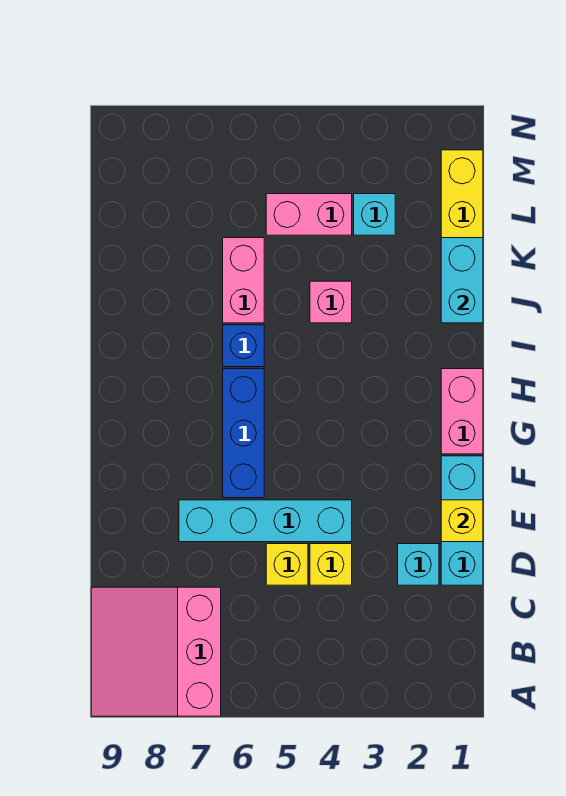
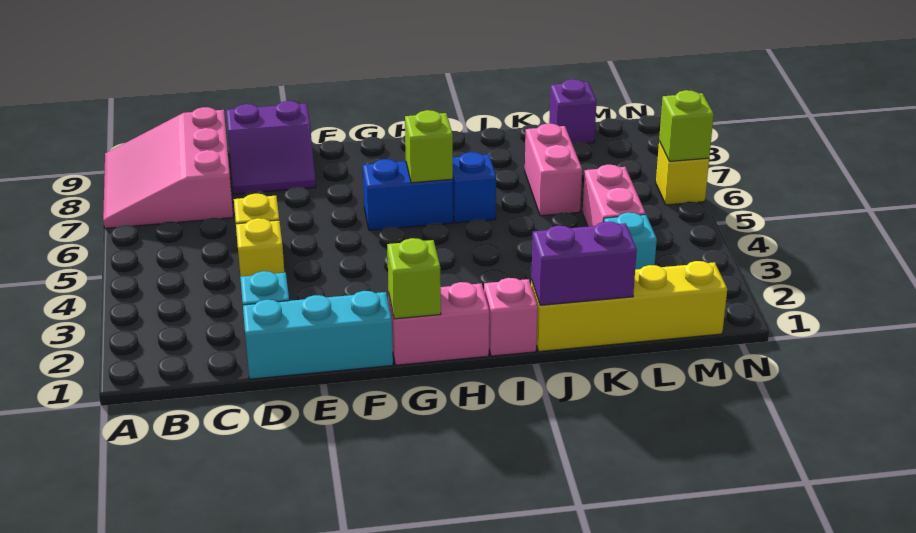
pink slope A7:C9 level 1 top 7 -> pink slope A7:C9 level 1 top C
none -> purple slope D8:E9 level 1 top 9
yellow brick E1 level 2 -> yellow brick N6 level 1
cyan brick E4:E7 level 1 -> none
blue brick F6:H6 level 1 -> blue brick G6:H6 level 1
none -> lime brick G1 level 2
none -> lime brick H6 level 2
cyan brick J1:K1 level 2 -> purple brick J1:K1 level 2
pink brick J4 level 1 -> pink brick I1 level 1
pink brick J6:K6 level 1 -> pink brick K6:K7 level 1
none -> purple brick L9 level 1
none -> lime brick N6 level 2

